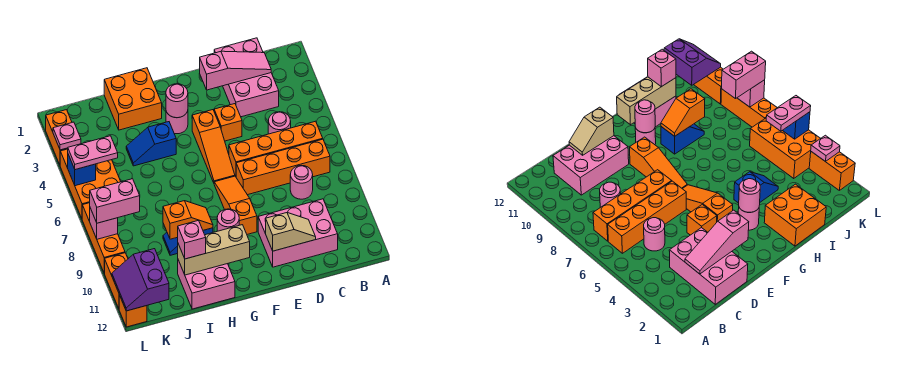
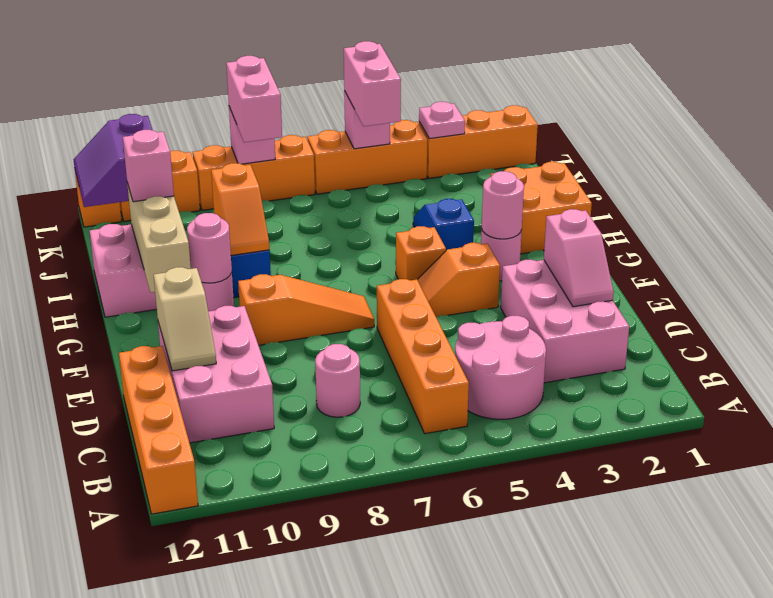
orange brick B7:E7 level 1 -> orange brick A12:D12 level 1
pink brick C1:D3 level 1 -> pink brick C2:E3 level 1
pink slope C2:E2 level 2 top E -> pink slope D2:E2 level 2 top E
pink round brick C5 level 1 -> pink round brick B4:C5 level 1
orange brick E4 level 1 -> orange brick G5 level 1
orange slope F4:F6 level 1 top 4 -> orange slope F4:F5 level 1 top 4
orange brick K4:L6 level 1 -> orange brick L4:L6 level 1
pink plate K5:L5 level 3 -> pink brick K5:L5 level 3
purple slope K11:L12 level 2 top K -> purple slope K11:L12 level 2 top 11
orange brick L2:L3 level 1 -> orange brick L1:L3 level 1
blue brick L5 level 2 -> pink brick L5 level 2

